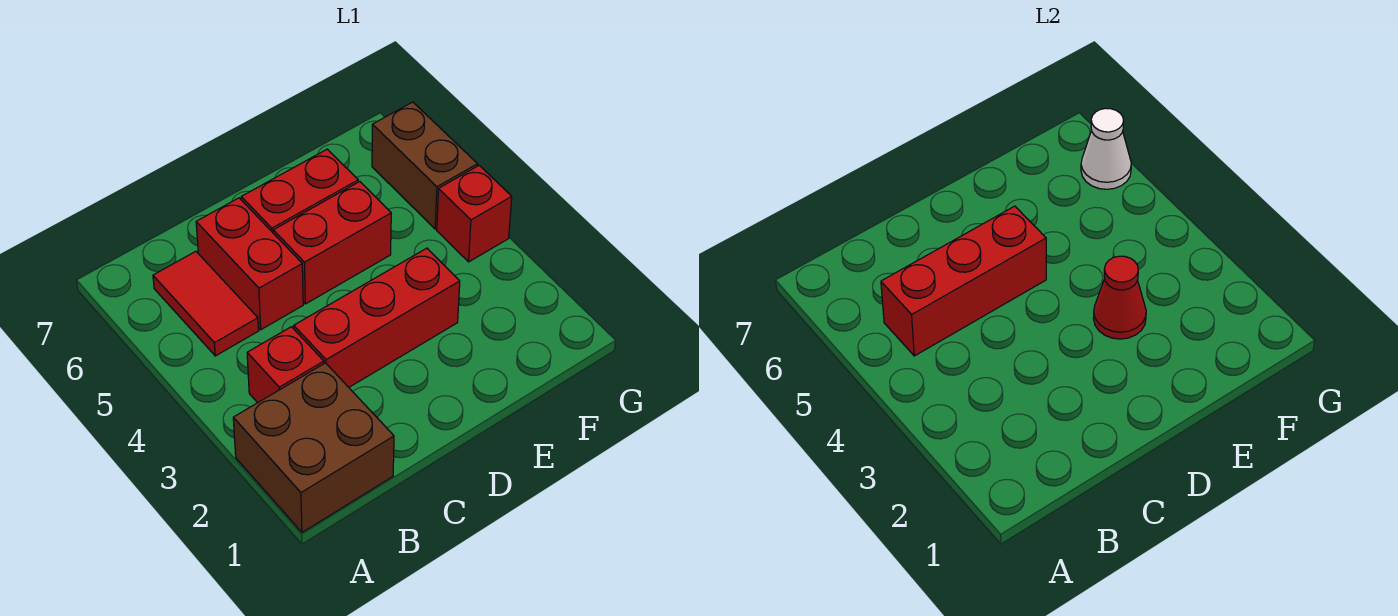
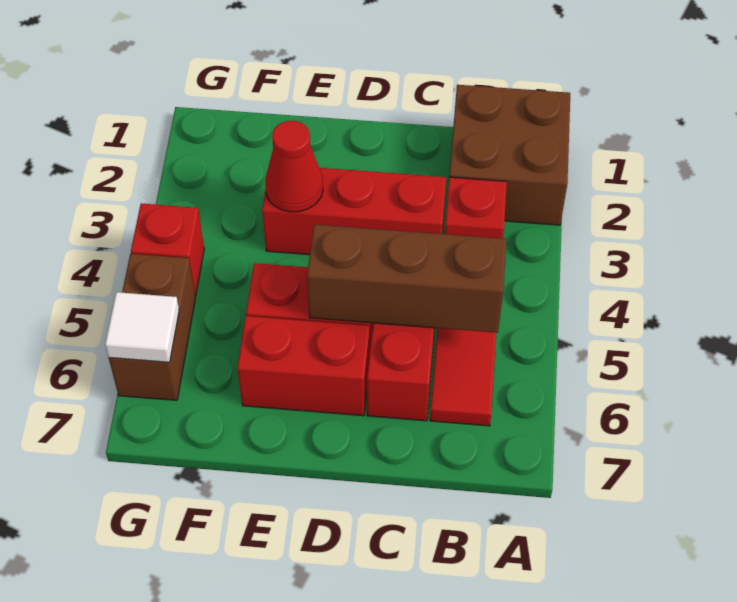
red brick B5:D5 level 2 -> brown brick B5:D5 level 2
white cone G6 level 2 -> white tile G6 level 2

